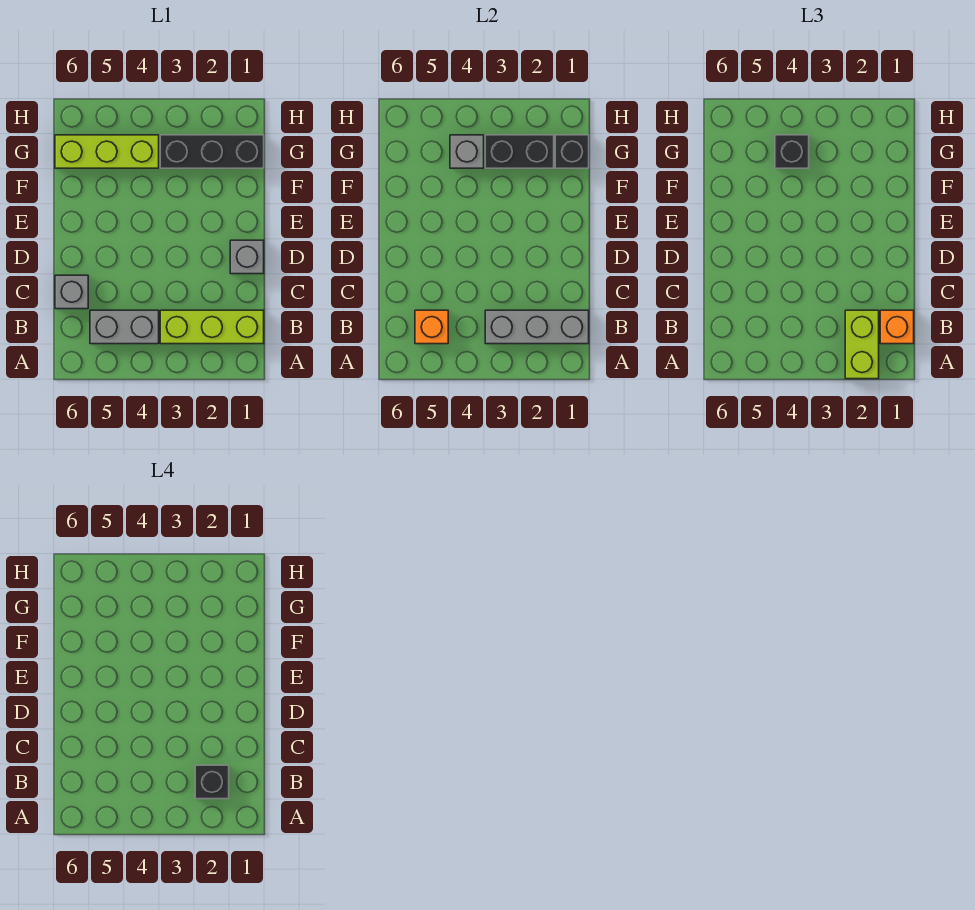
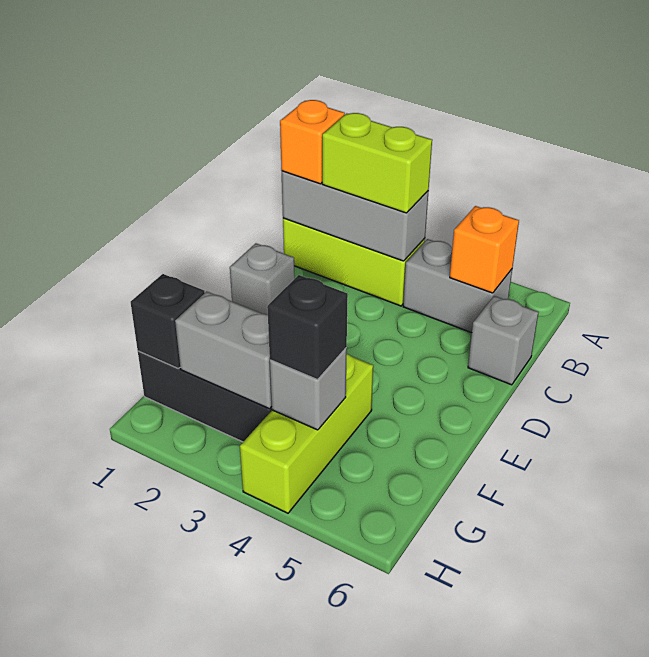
lime brick A2:B2 level 3 -> lime brick B2:B3 level 3
black brick B2 level 4 -> none
black brick G2:G3 level 2 -> grey brick G2:G3 level 2
lime brick G4:G6 level 1 -> lime brick F4:H4 level 1

